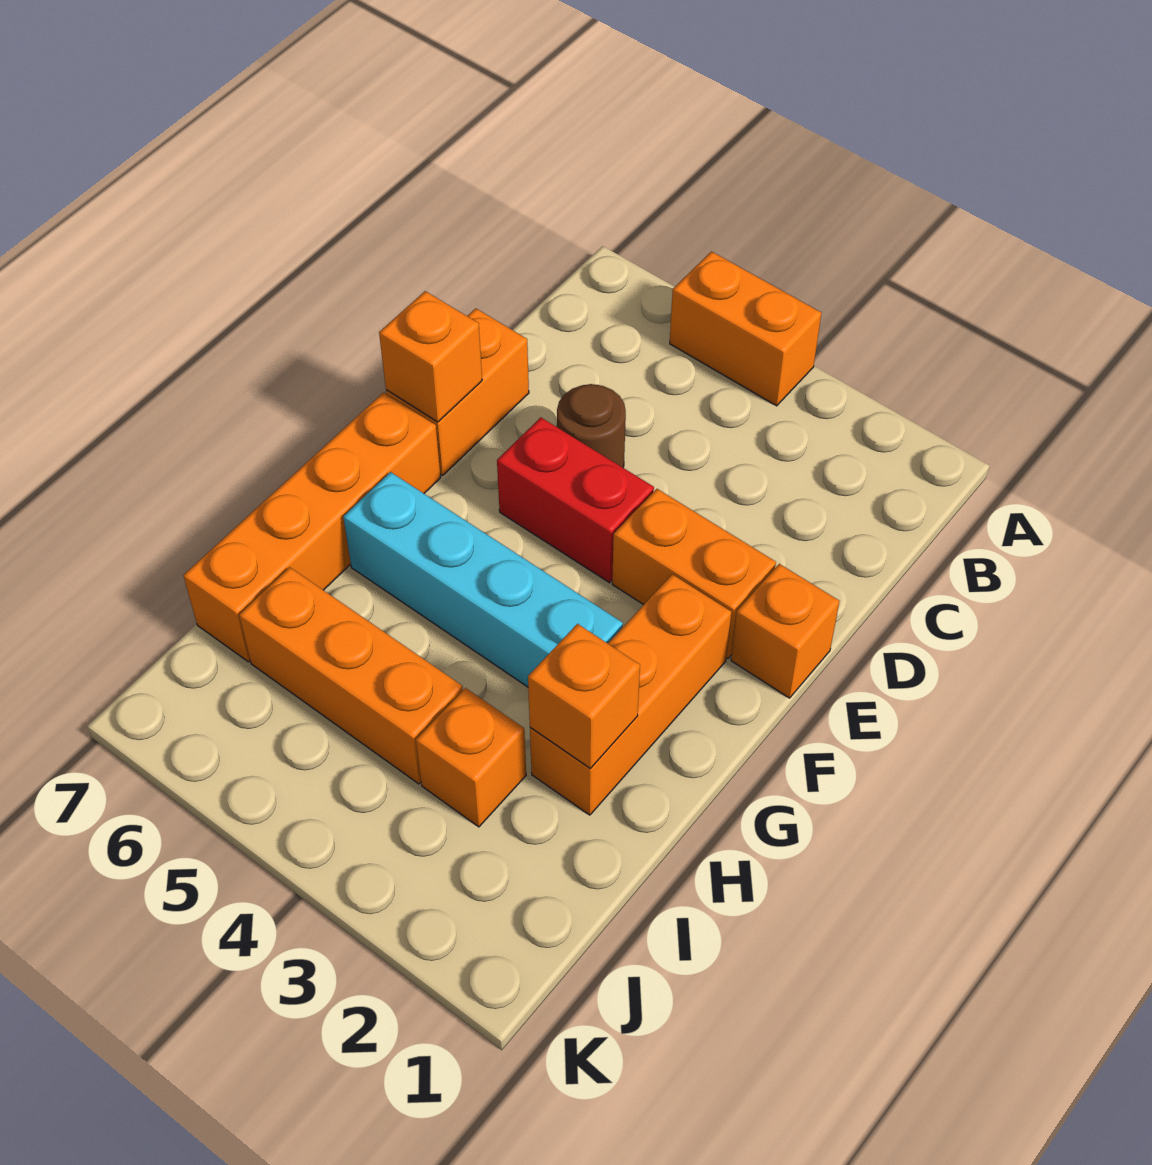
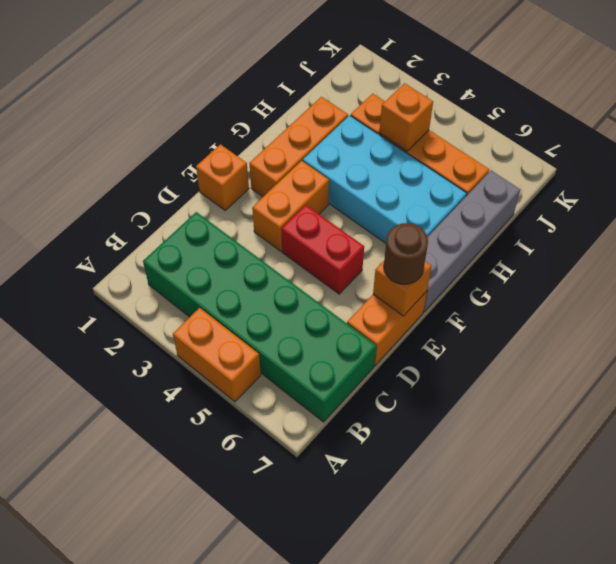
none -> green brick B2:C7 level 1
brown round brick D5 level 1 -> brown round brick E7 level 3
orange brick E2:E3 level 1 -> orange brick E3:F3 level 1
orange brick F7:I7 level 1 -> grey brick F7:I7 level 1
cyan brick G3:G6 level 1 -> cyan brick G3:H6 level 1
orange brick H2 level 2 -> orange brick I4 level 2

